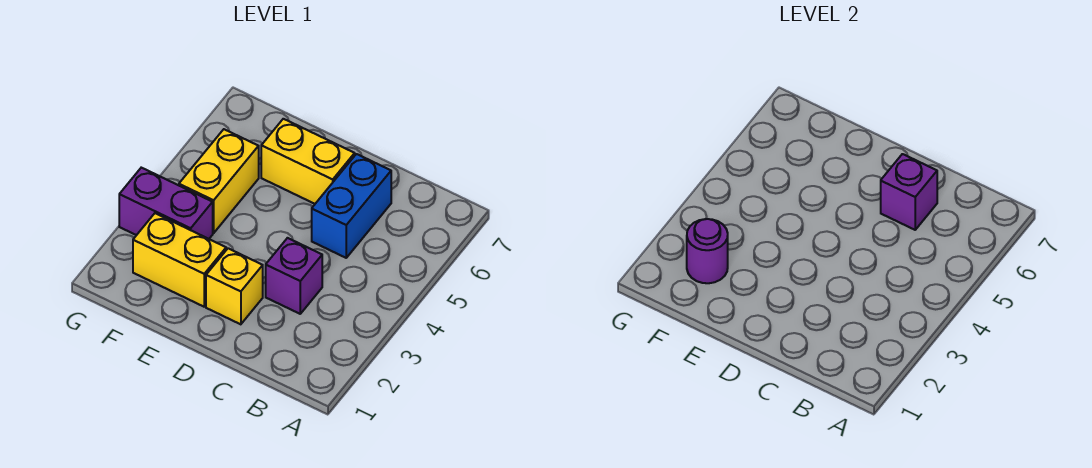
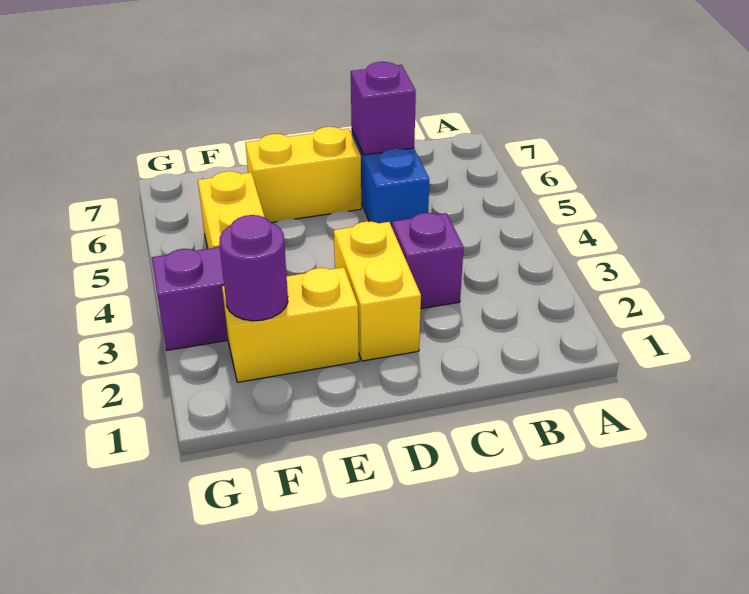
yellow brick D2 level 1 -> yellow brick D2:D3 level 1

